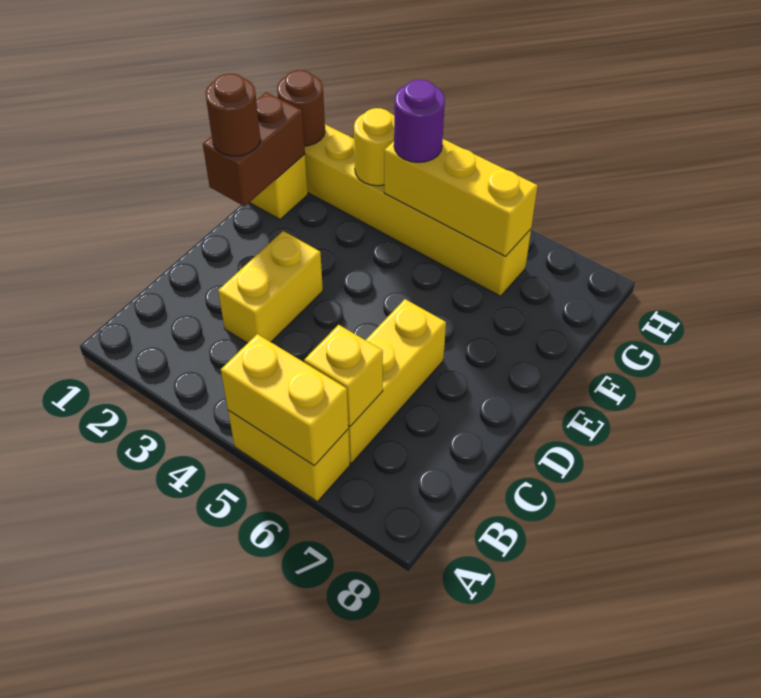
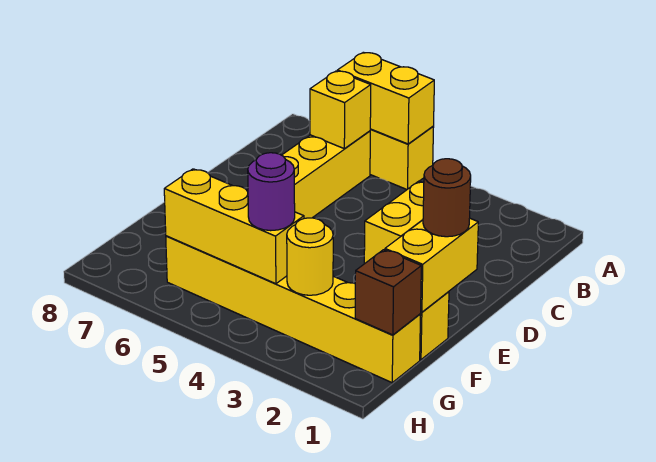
brown brick E1:F1 level 2 -> yellow brick E1:F1 level 2
brown round brick G1 level 2 -> brown brick G1 level 2

